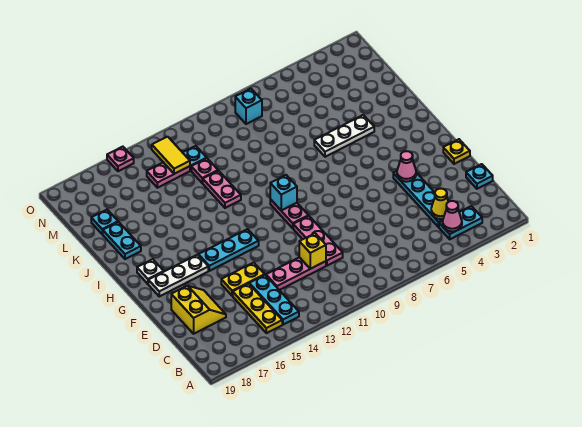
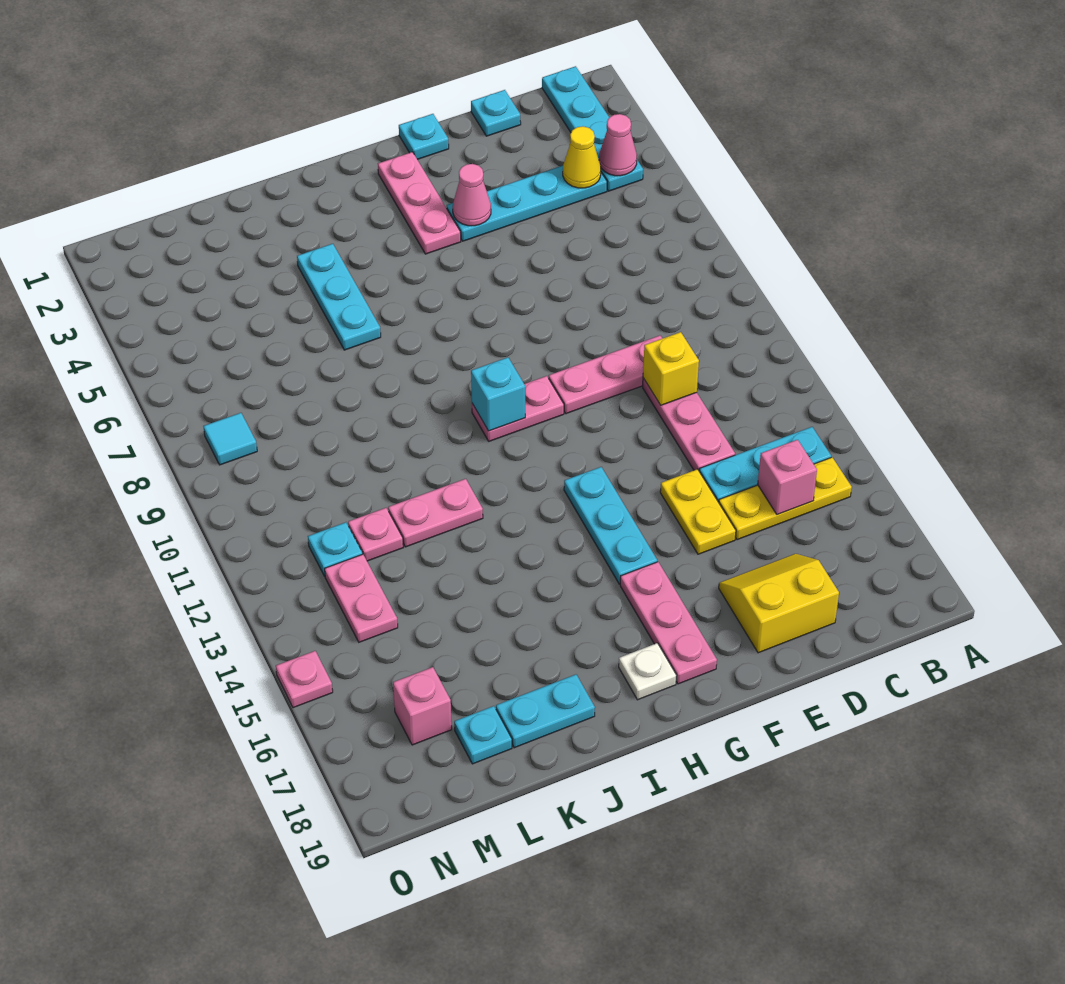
cyan plate B3:B4 level 1 -> cyan plate B1:B4 level 1
none -> pink brick C15 level 2
yellow plate F1 level 1 -> cyan plate F1 level 1
none -> pink plate G2:G4 level 1
white plate G16:G18 level 1 -> pink plate G16:G18 level 1
white plate J4:J6 level 1 -> cyan plate J4:J6 level 1
yellow tile M13:N13 level 2 -> none
none -> pink brick M17 level 1
cyan brick N8 level 1 -> cyan tile N8 level 1

